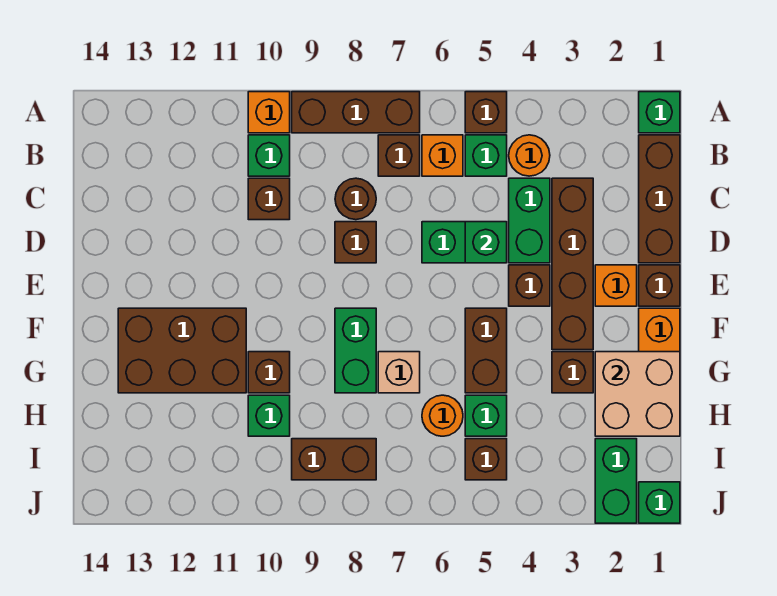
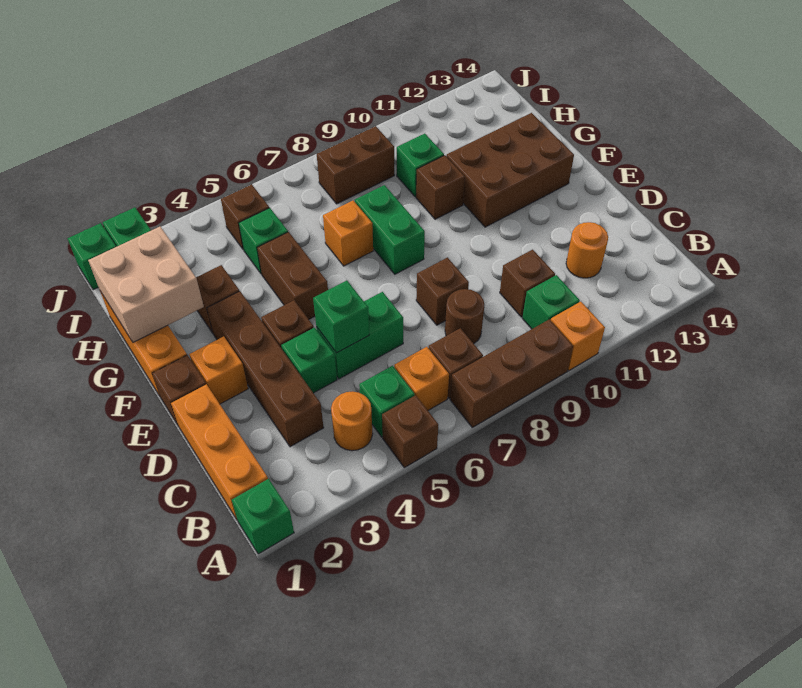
brown brick B1:D1 level 1 -> orange brick B1:D1 level 1
green brick C4:D4 level 1 -> green brick D4 level 1
tan brick G7 level 1 -> orange brick G7 level 1
orange round brick H6 level 1 -> orange round brick C12 level 1

